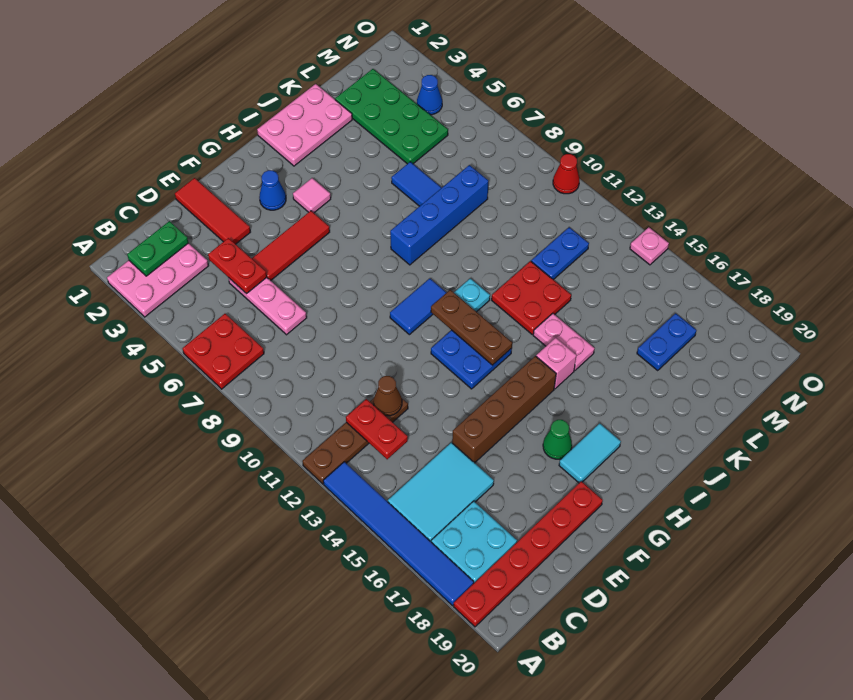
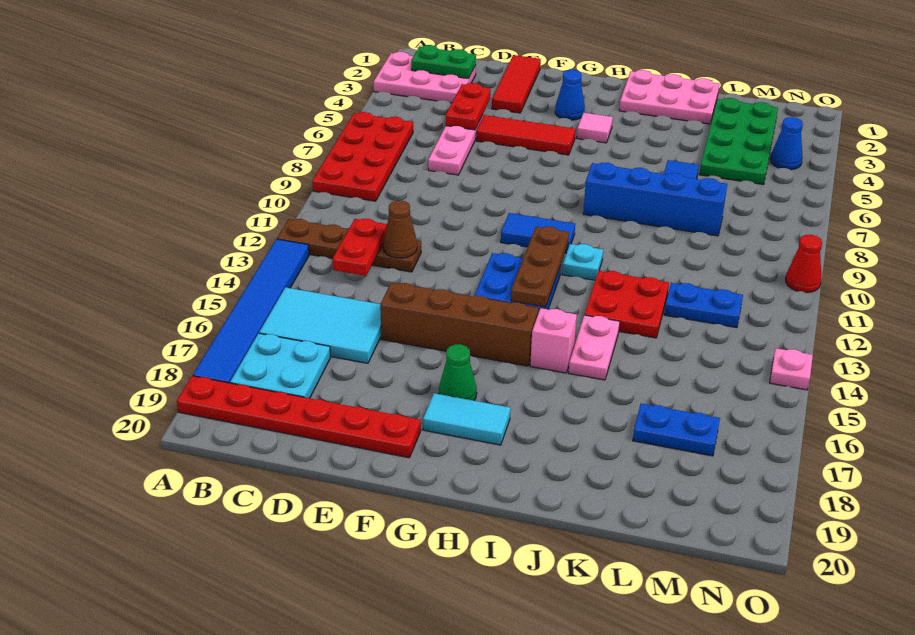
red plate A6:B7 level 1 -> red plate A6:B9 level 1

